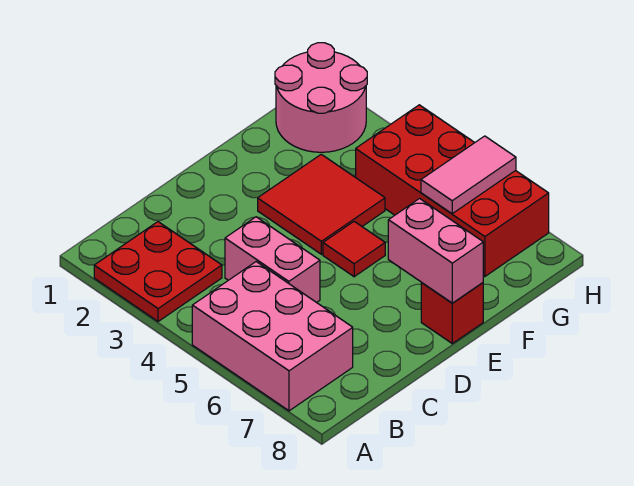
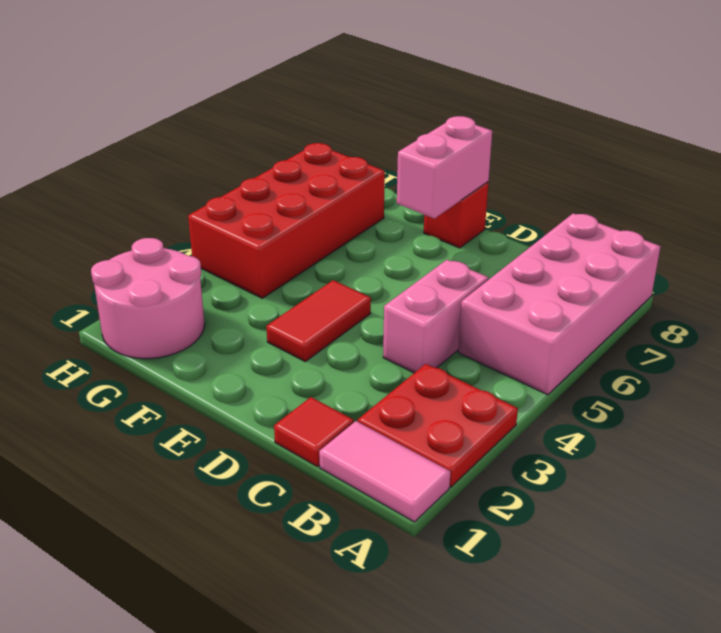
pink brick A5:B7 level 1 -> pink brick A5:B8 level 1
red tile E3:F4 level 1 -> red tile E3:E4 level 1
red tile E5 level 1 -> red tile C1 level 1
pink tile G6:H6 level 2 -> pink tile A1:B1 level 1

